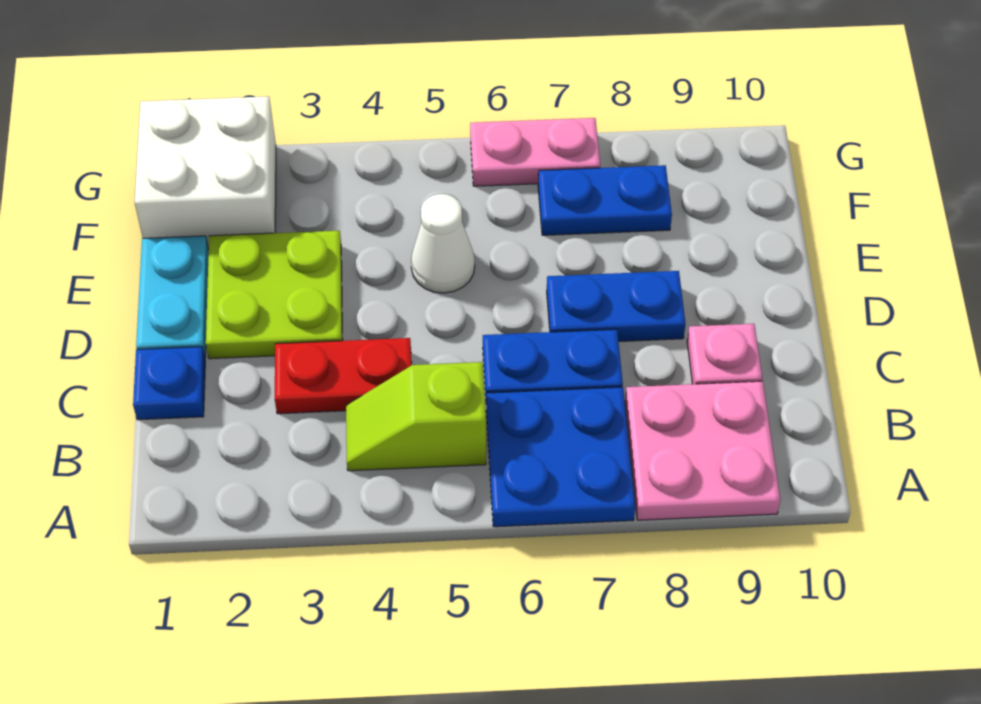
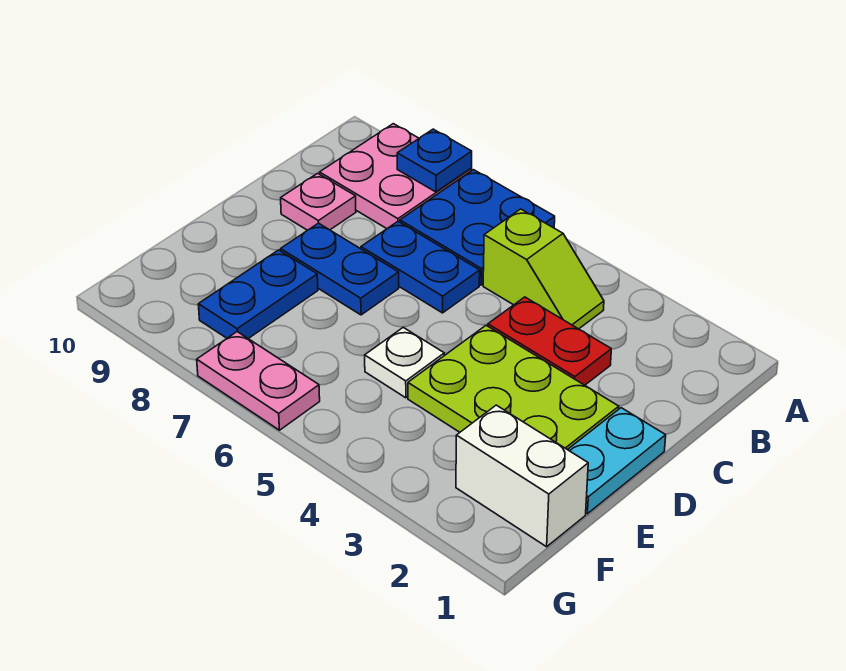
blue plate C1 level 1 -> blue plate A8 level 2
lime plate D2:E3 level 1 -> lime plate D2:E4 level 1
white cone E5 level 1 -> white plate E5 level 1
white brick F1:G2 level 1 -> white brick F1:F2 level 1
blue plate F7:F8 level 1 -> blue plate E8:F8 level 1

